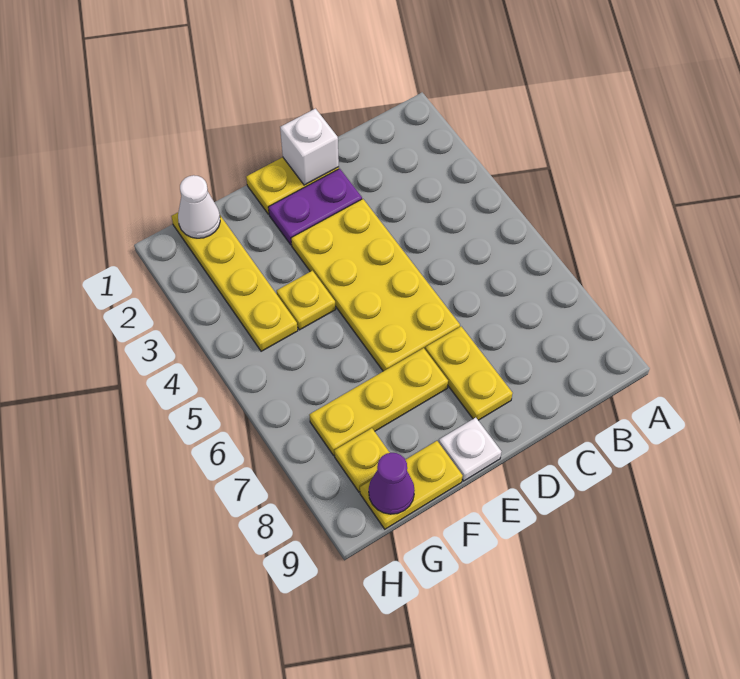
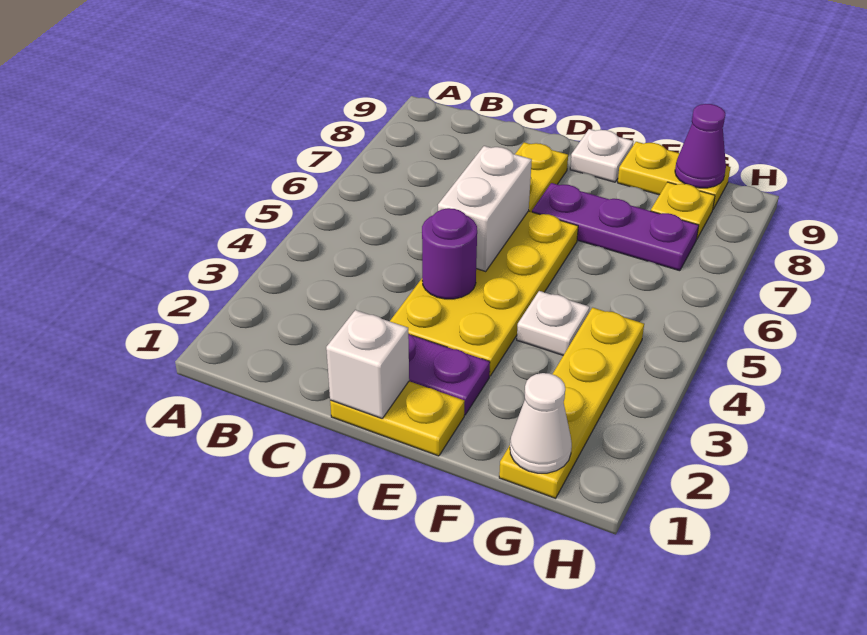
none -> purple round brick D4 level 2
none -> white brick D5:D6 level 2
yellow plate E7:G7 level 1 -> purple plate E7:G7 level 1
yellow plate F4 level 1 -> white plate F4 level 1

